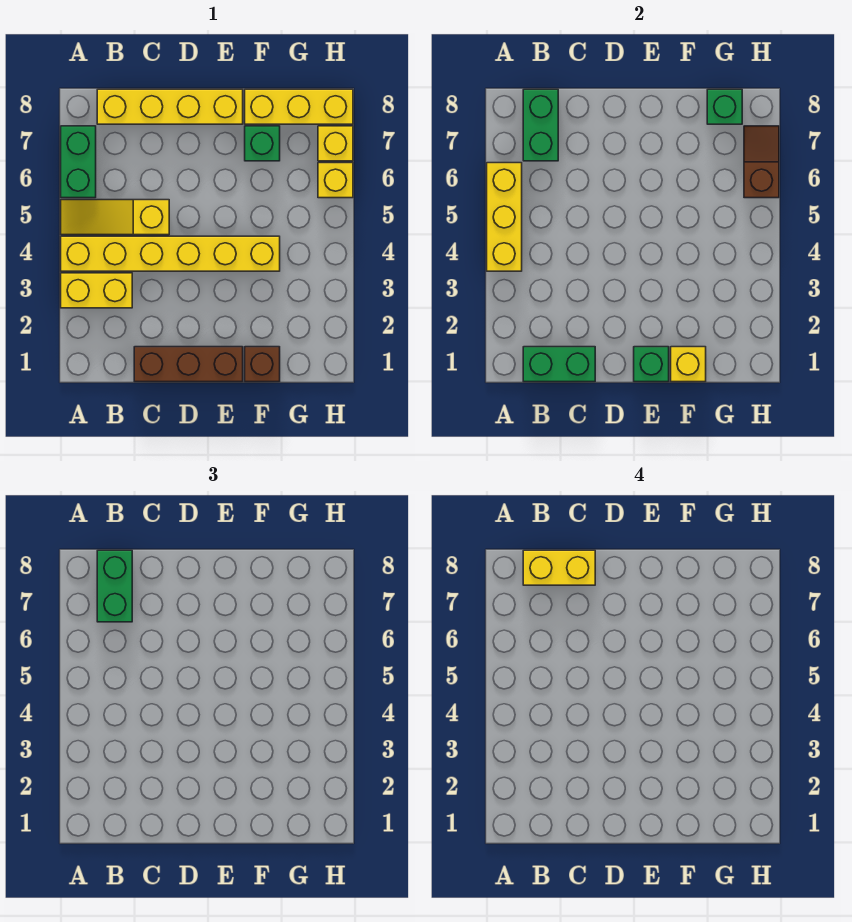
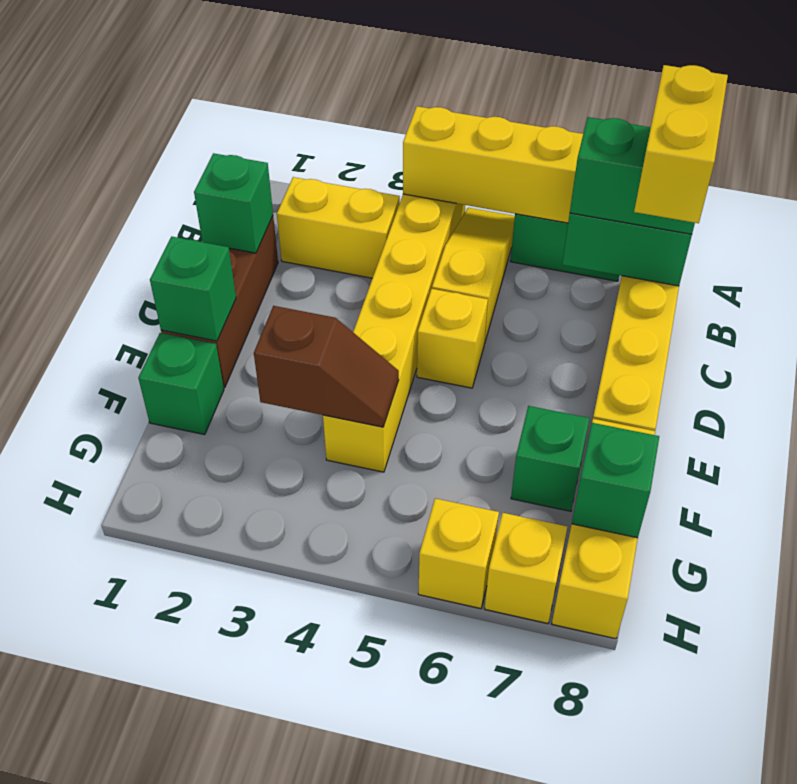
yellow brick A3:B3 level 1 -> yellow brick B2:B3 level 1
green brick B1:C1 level 2 -> green brick C1 level 2
brown brick F1 level 1 -> green brick F1 level 1
yellow brick F1 level 2 -> yellow brick D5 level 1
brown slope H6:H7 level 2 top 6 -> brown slope F3:F4 level 2 top 3

